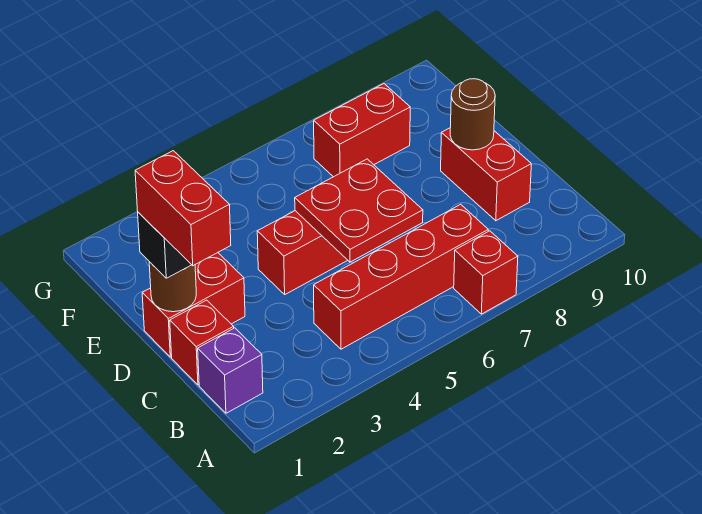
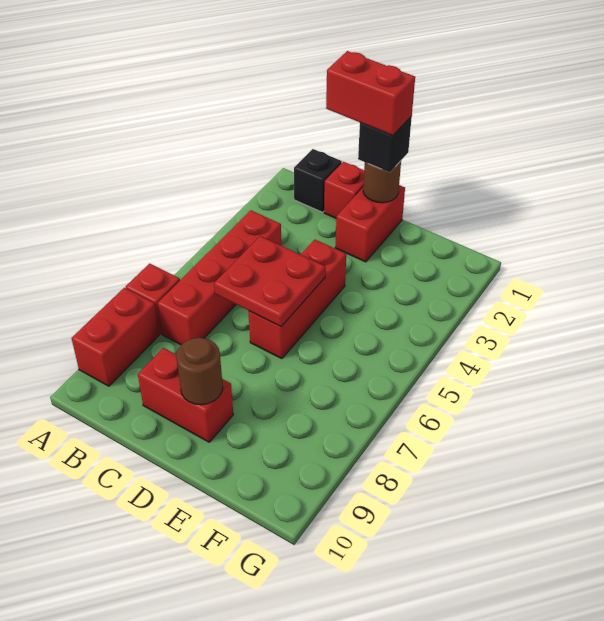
purple brick B1 level 1 -> black brick B1 level 1
red brick F7:F8 level 1 -> red brick A8:A9 level 1

